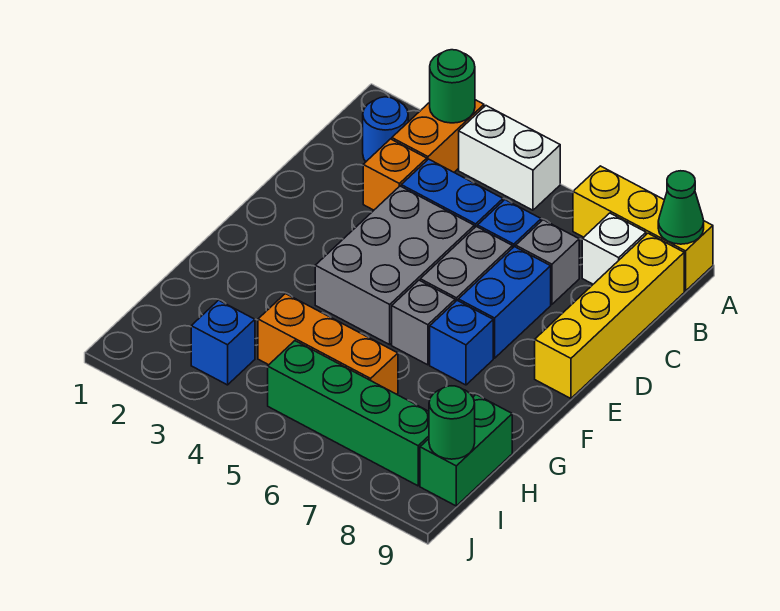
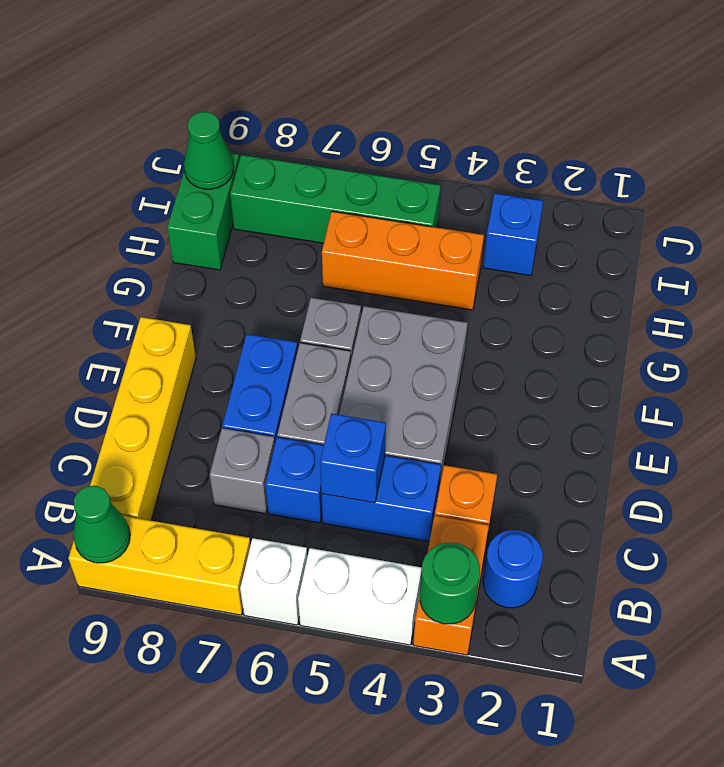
white brick B8 level 1 -> white brick A6 level 1
blue brick F7 level 1 -> blue brick C5 level 2
green round brick I9 level 2 -> green cone I9 level 2

